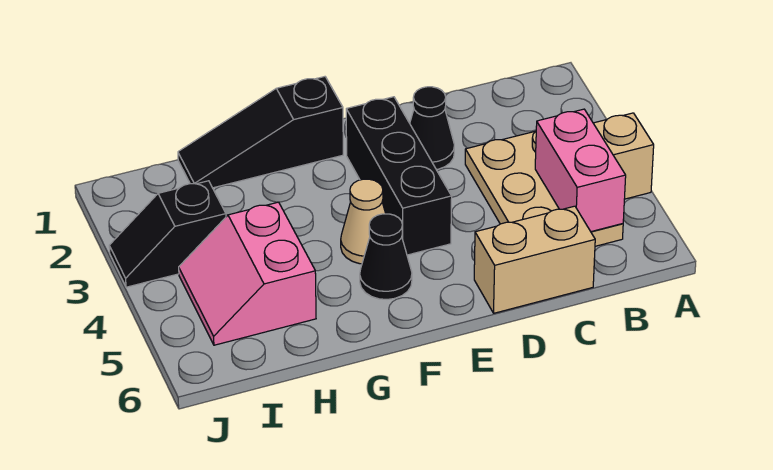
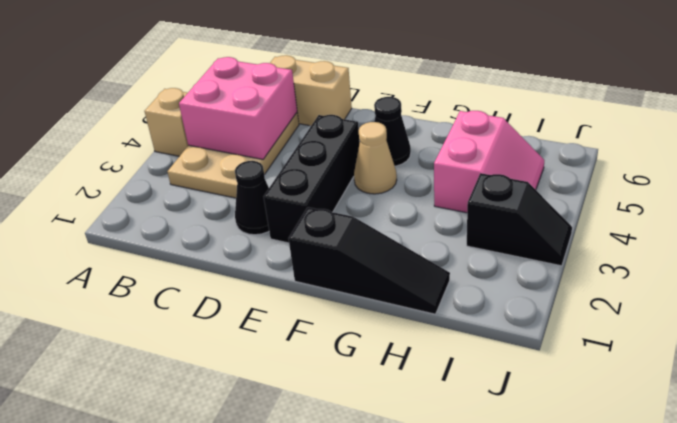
pink brick B4:B5 level 2 -> pink brick B4:C5 level 2

